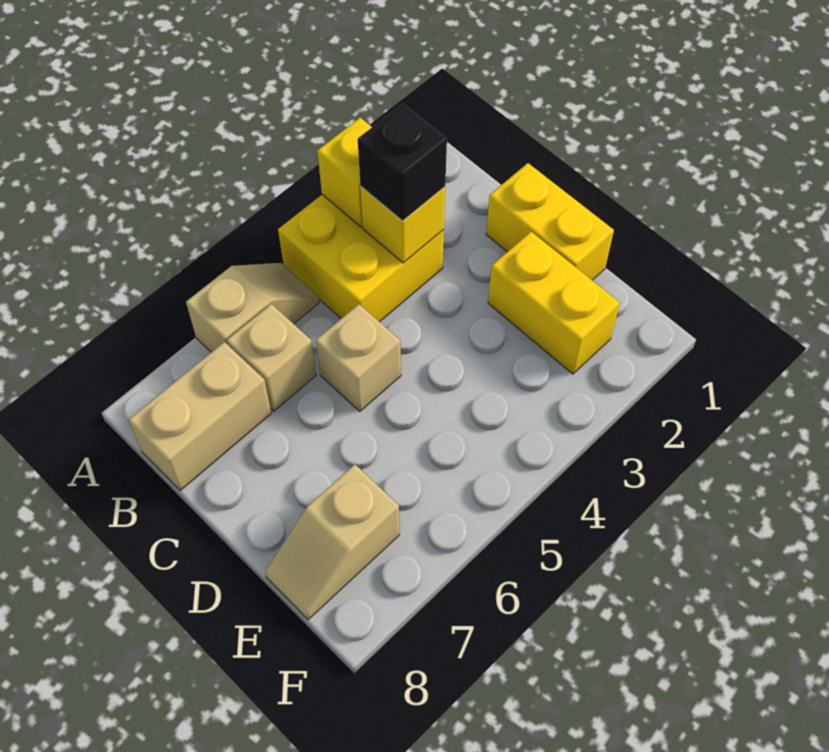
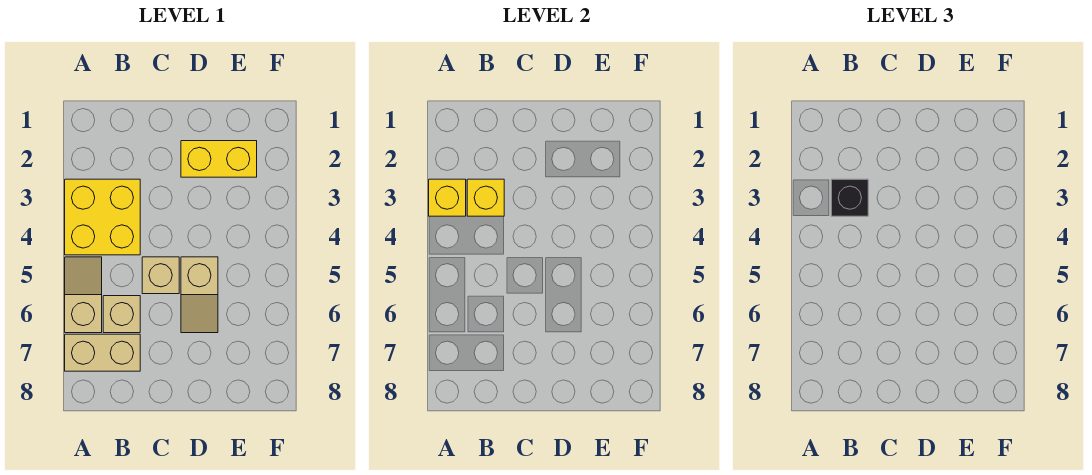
tan brick B7:B8 level 1 -> tan brick A7:B7 level 1
yellow brick C1:D1 level 1 -> none
tan slope E7:E8 level 1 top 7 -> tan slope D5:D6 level 1 top 5

